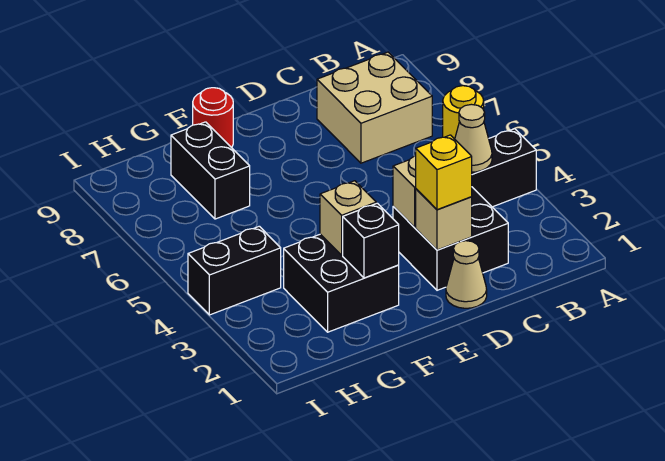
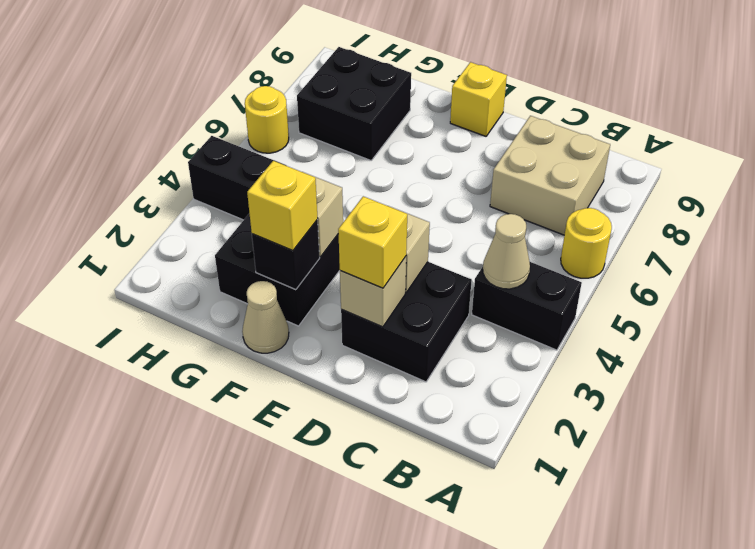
tan cone D1 level 1 -> tan cone F1 level 1
none -> yellow brick E9 level 1
none -> yellow brick F2 level 3
red round brick F9 level 1 -> none
black brick G7:G8 level 1 -> black brick G7:H8 level 1
none -> yellow round brick I6 level 1

